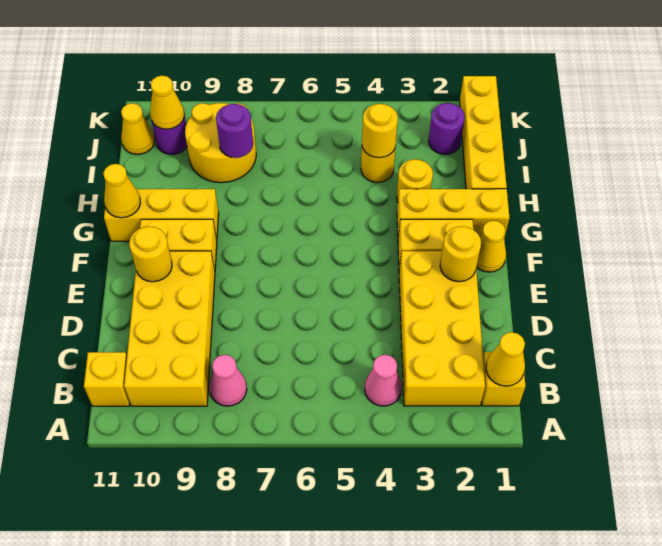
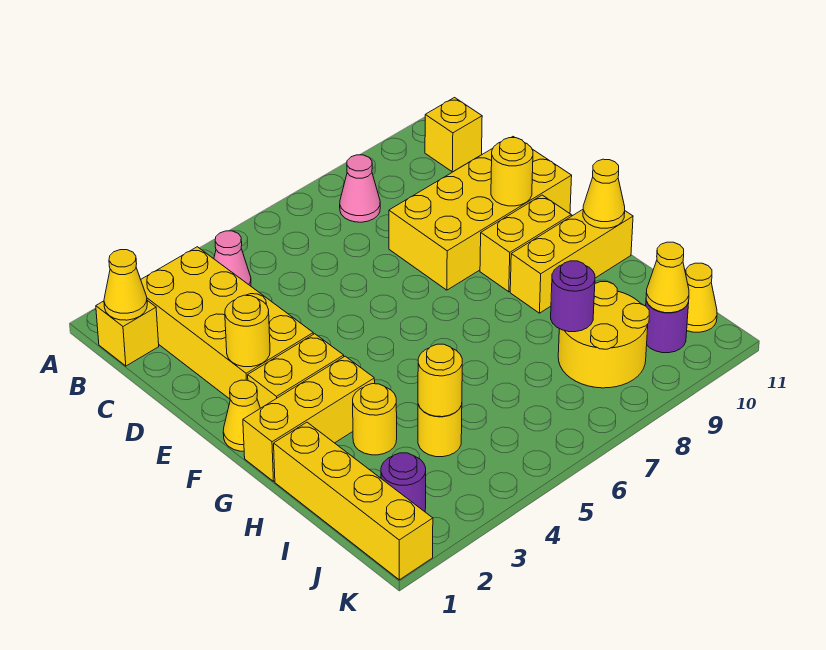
yellow brick B9:E10 level 1 -> yellow brick D8:E11 level 1

